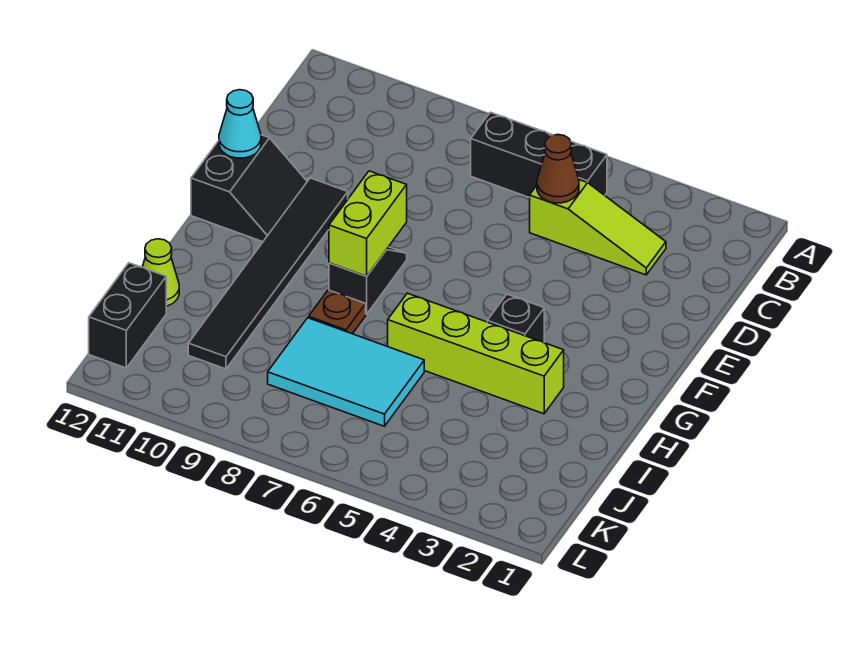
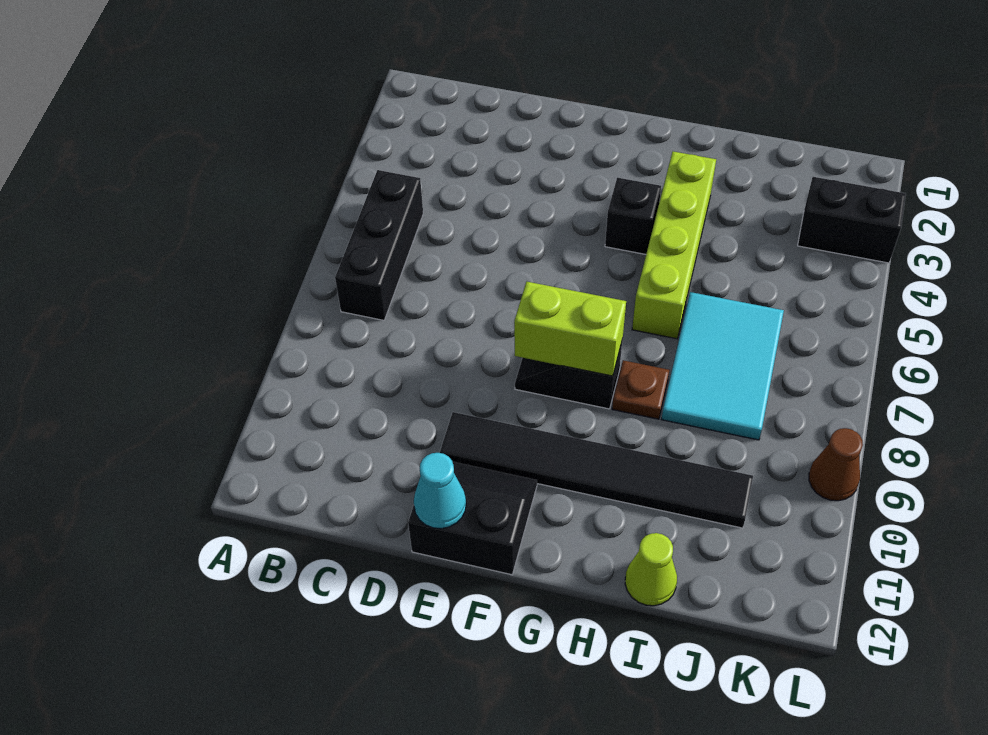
lime slope C3:C5 level 1 top 5 -> none
brown cone C5 level 2 -> brown cone L9 level 1
black brick J12:K12 level 1 -> black brick K3:L3 level 1

